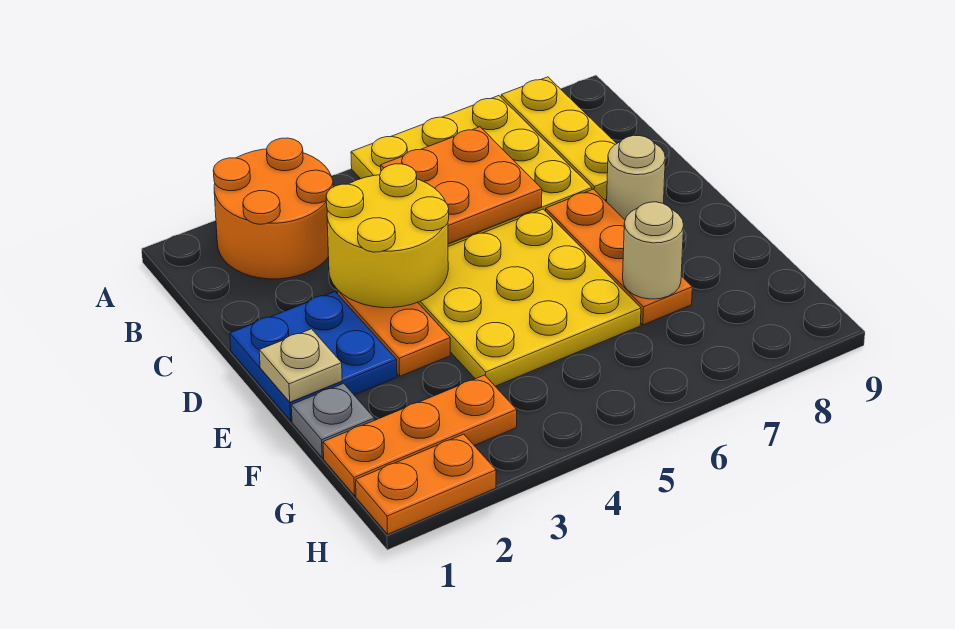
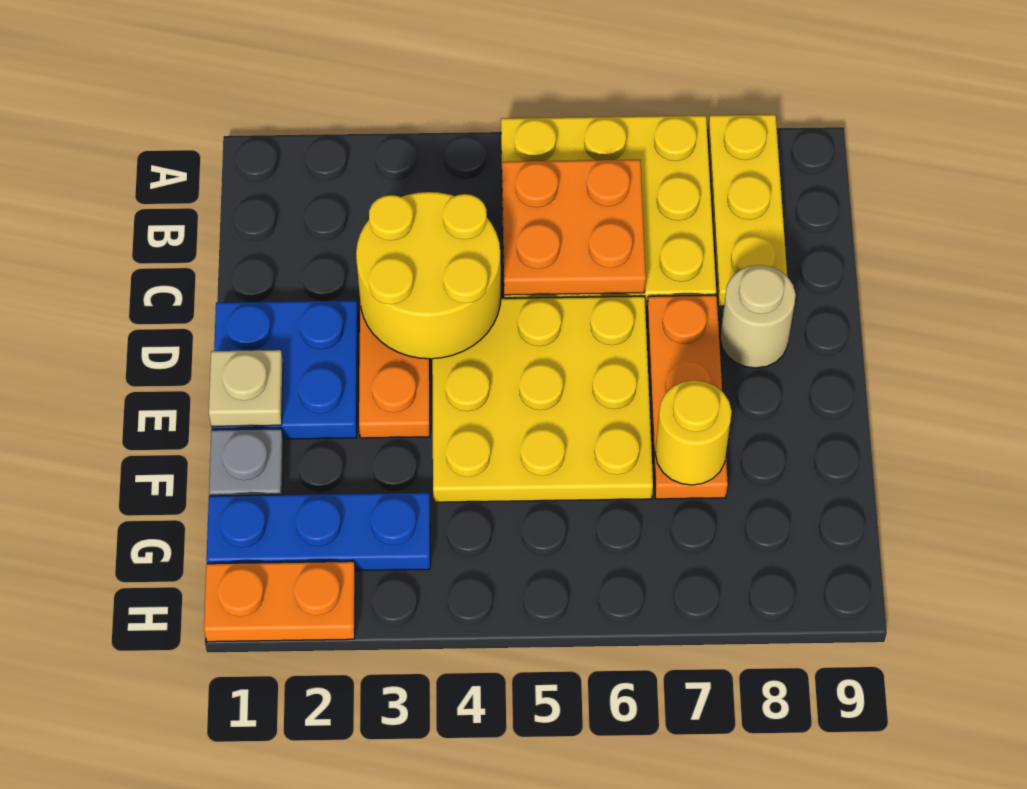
orange round brick A2:B3 level 1 -> none
tan round brick F7 level 2 -> yellow round brick F7 level 2
orange plate G1:G3 level 1 -> blue plate G1:G3 level 1

